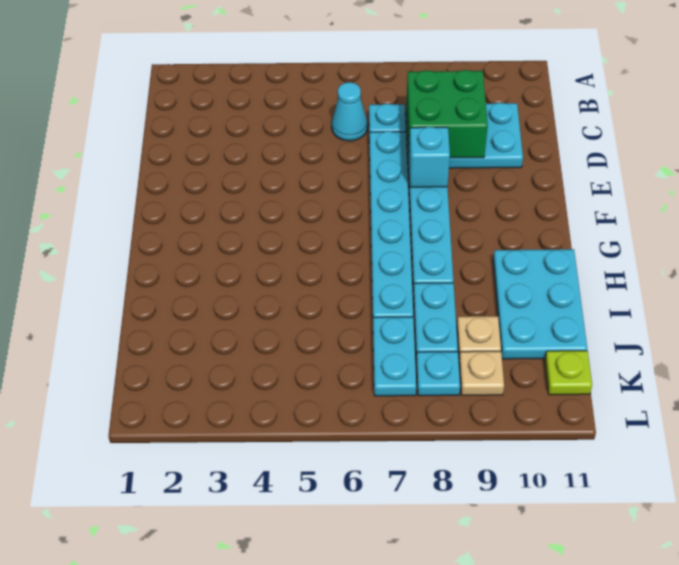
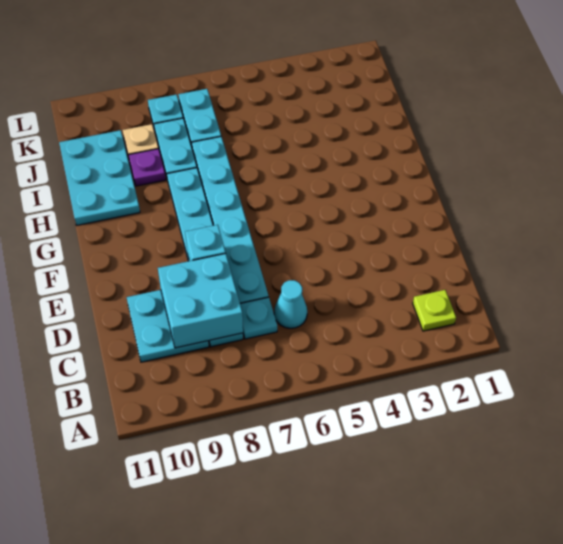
green brick C8:D9 level 2 -> cyan brick C8:D9 level 2
none -> purple plate I9 level 1
tan plate K9 level 1 -> none
lime plate K11 level 1 -> lime plate B2 level 1

